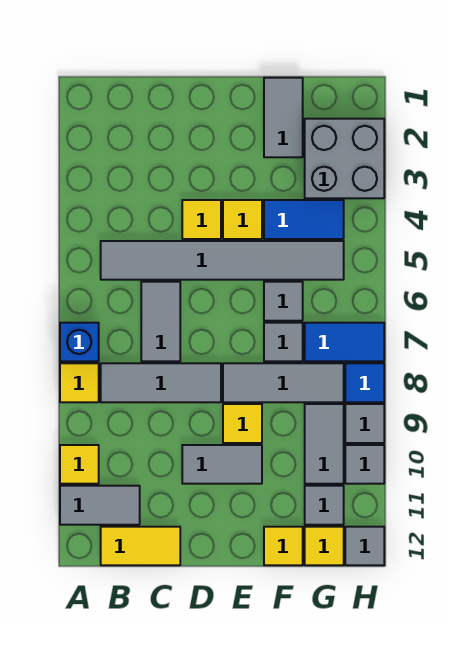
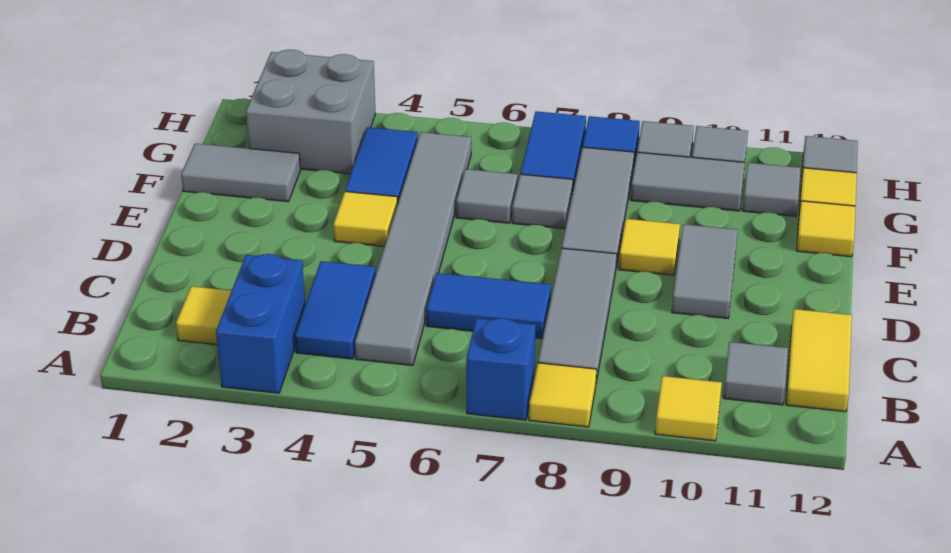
none -> blue brick A3:B3 level 1
grey tile A11:B11 level 1 -> grey tile B11 level 1
none -> blue tile B4:C4 level 1
grey tile C6:C7 level 1 -> blue tile C6:C7 level 1
yellow tile D4 level 1 -> yellow tile B2 level 1

